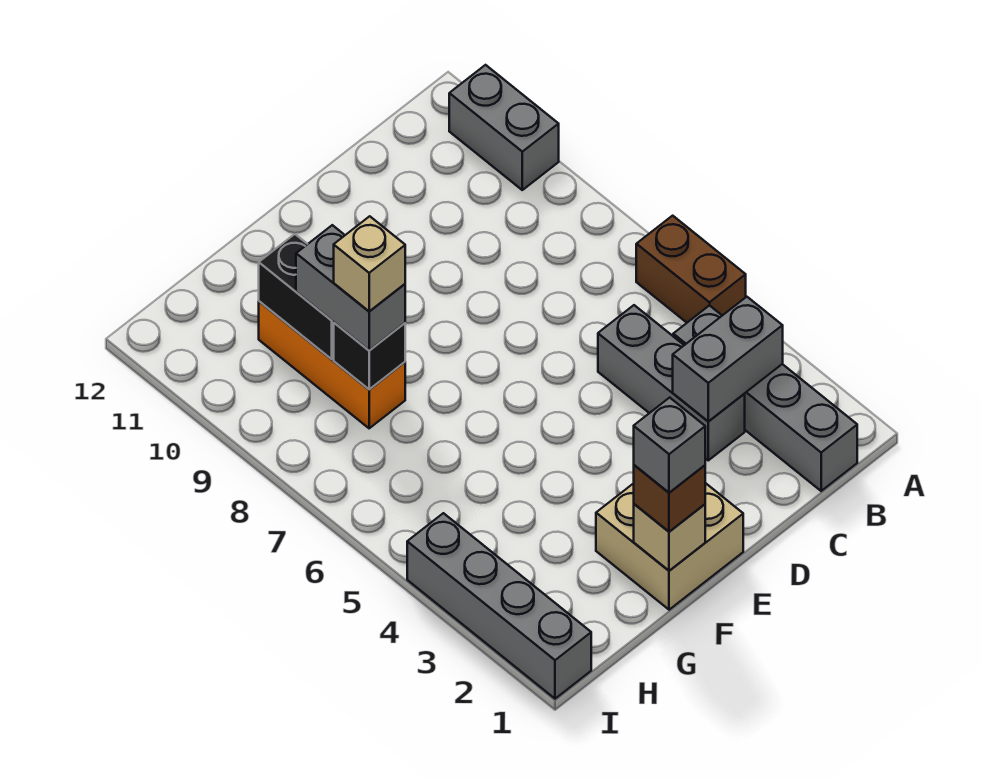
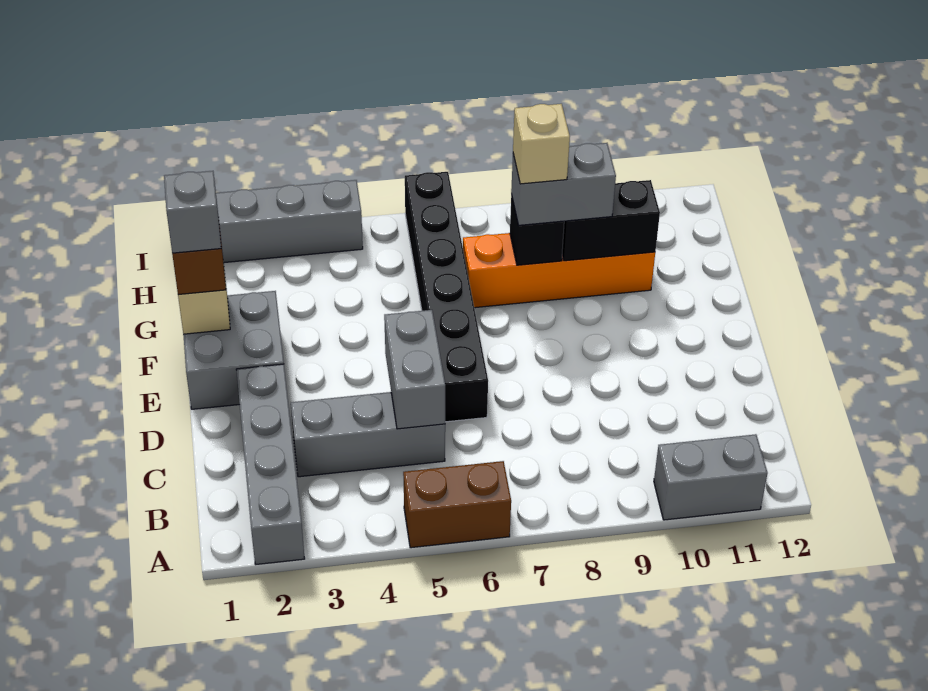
grey brick B1:B4 level 1 -> grey brick A2:D2 level 1
grey brick B3:C3 level 2 -> grey brick C5:D5 level 2
none -> black brick D6:I6 level 1
tan brick E1:F2 level 1 -> grey brick E1:F2 level 1
orange brick G8:G10 level 1 -> orange brick G7:G10 level 1

